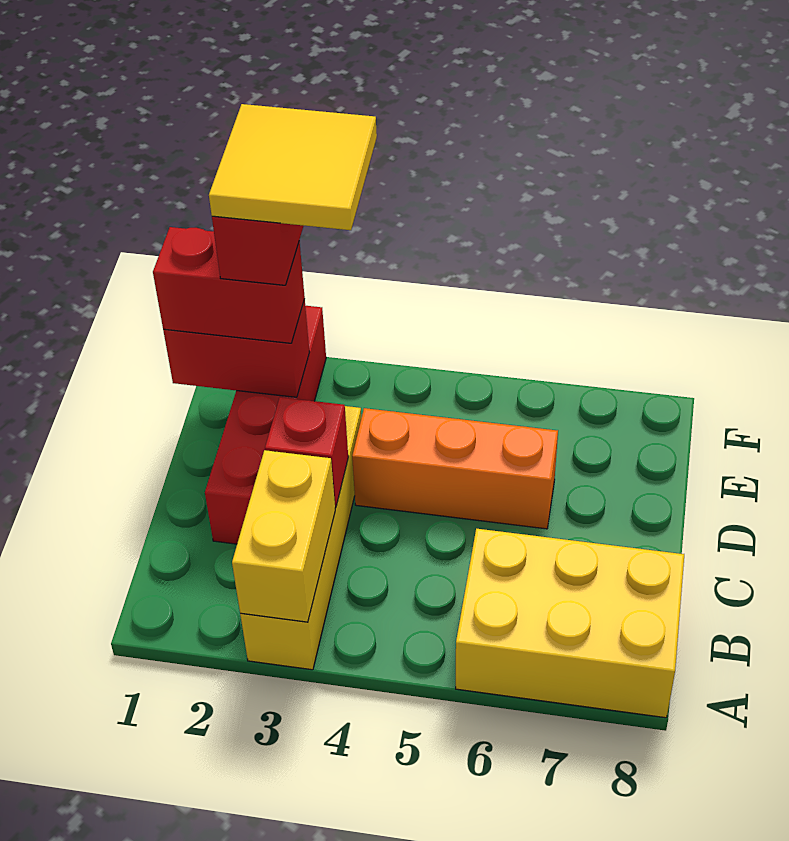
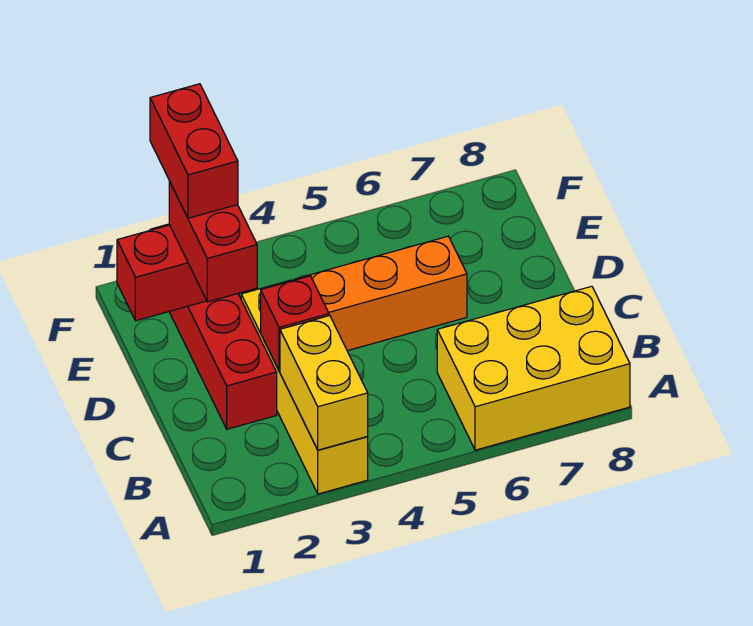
red brick E1:E2 level 3 -> red brick D2:E2 level 3
yellow tile E2:F3 level 5 -> none

